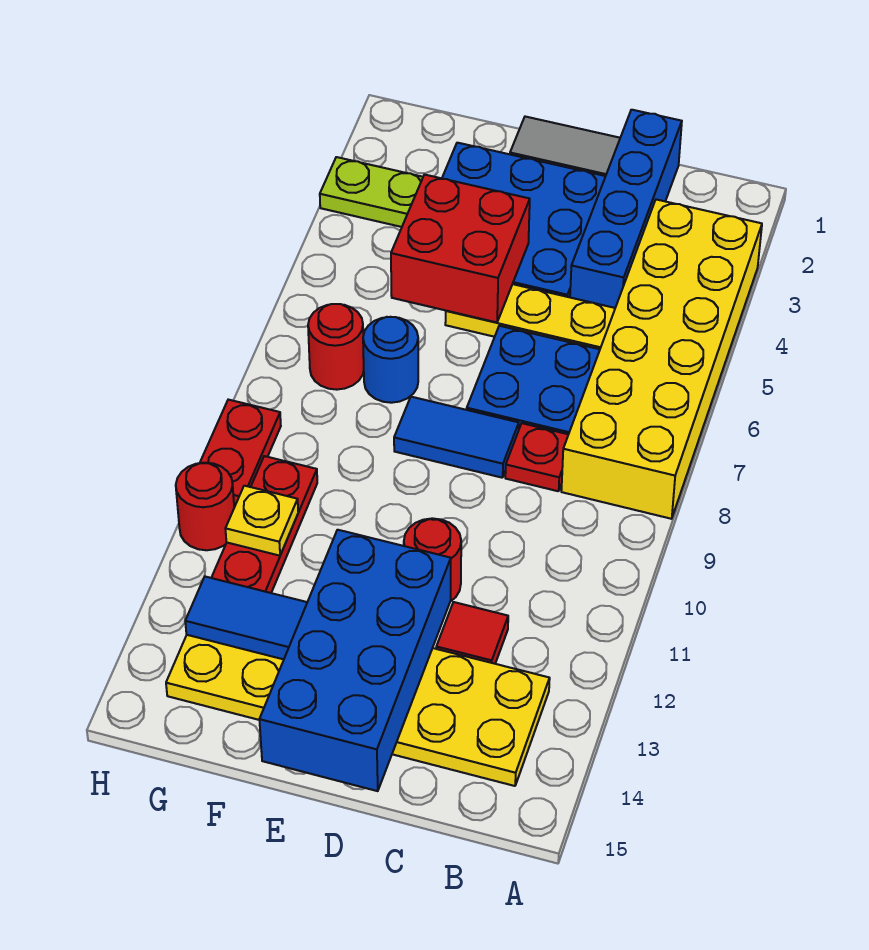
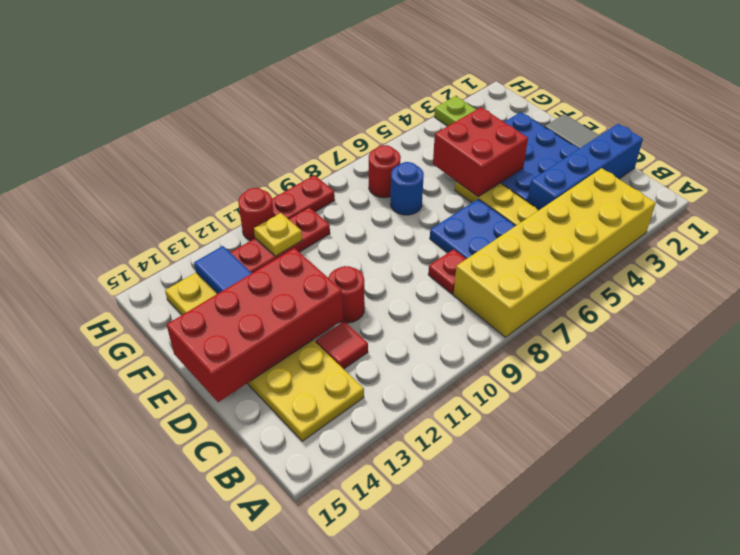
blue tile D8:E8 level 1 -> none
blue brick D12:E15 level 2 -> red brick D12:E15 level 2

